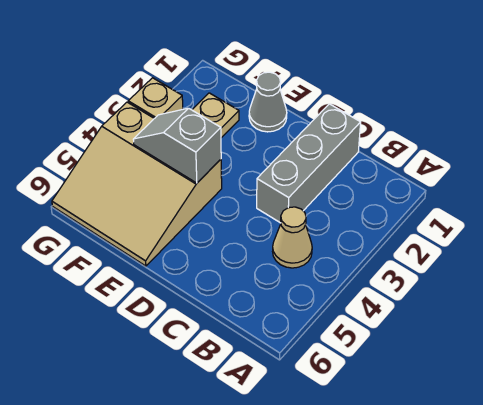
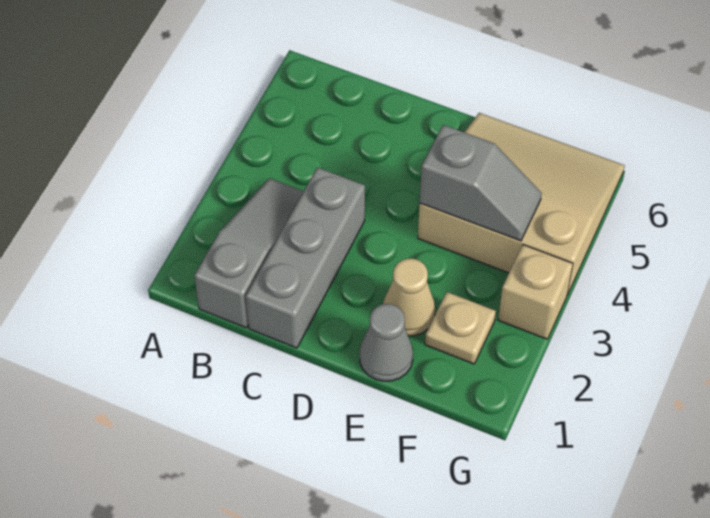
none -> grey slope B1:B3 level 1 top 1
tan cone B4 level 1 -> tan cone E2 level 1

